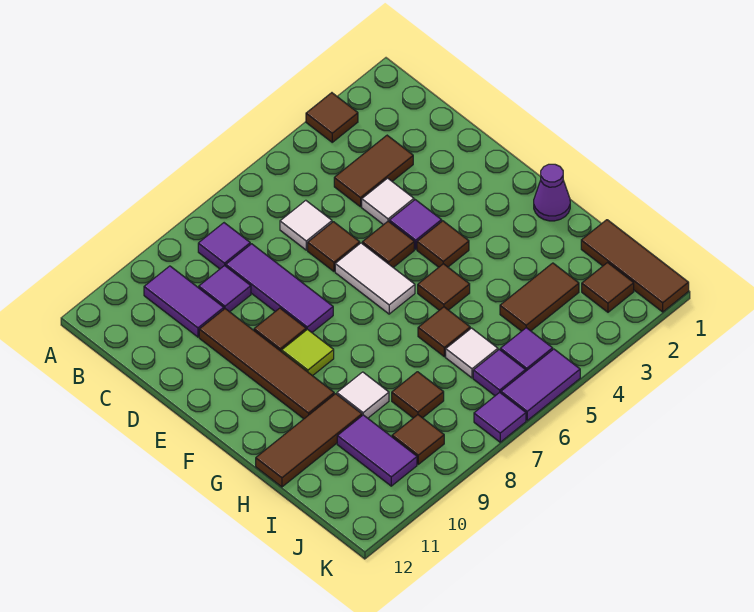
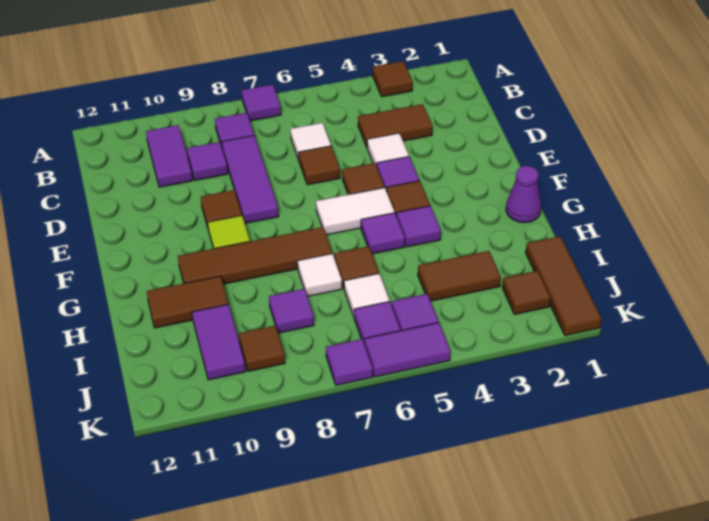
none -> purple tile A7 level 1
brown tile D10:G10 level 1 -> brown tile G7:G10 level 1
white tile E6:F6 level 1 -> white tile F5:F6 level 1
none -> purple tile G4 level 1
brown tile G5 level 1 -> purple tile G5 level 1
white tile H9 level 1 -> white tile H7 level 1
brown tile H10:H12 level 1 -> brown tile H10:H11 level 1
brown tile I8 level 1 -> purple tile I8 level 1

